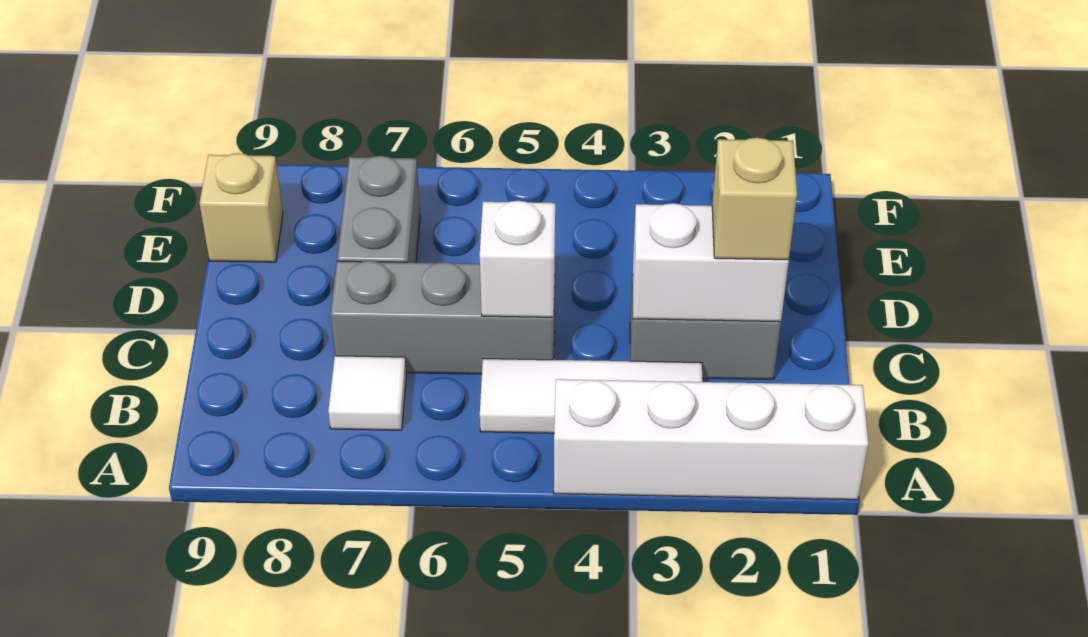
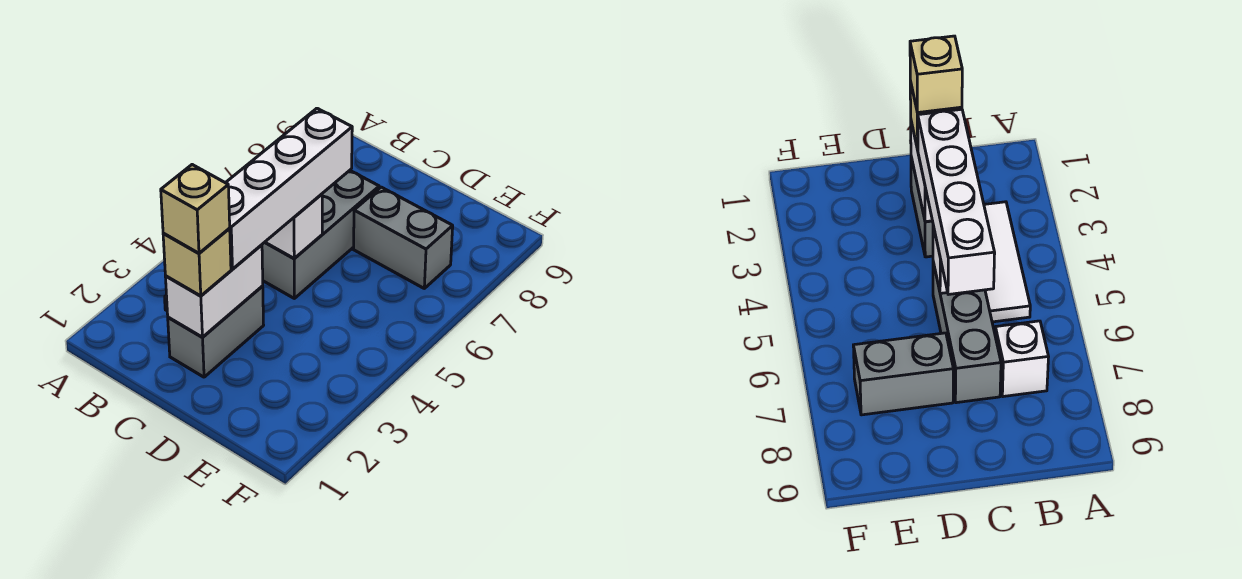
white brick A1:A4 level 1 -> white brick C3:C6 level 3
white tile B7 level 1 -> white brick B7 level 1
tan brick E9 level 1 -> tan brick C2 level 4

